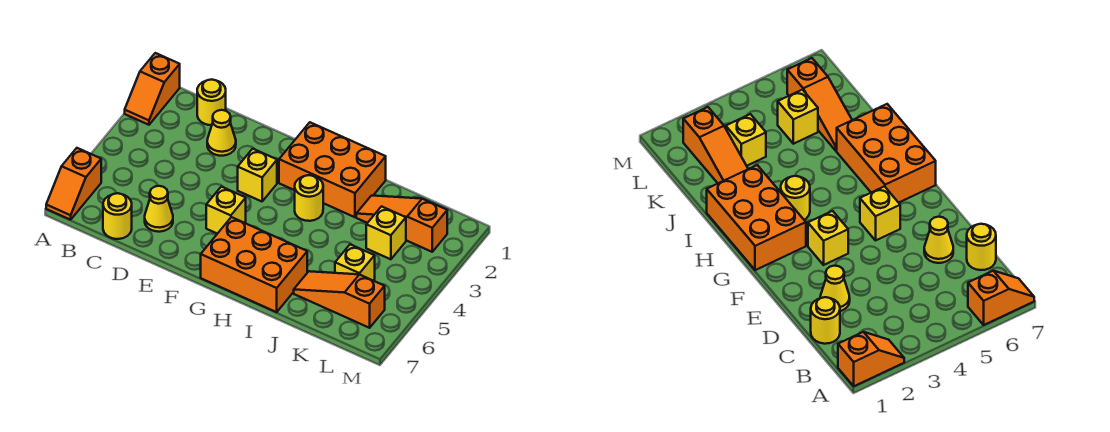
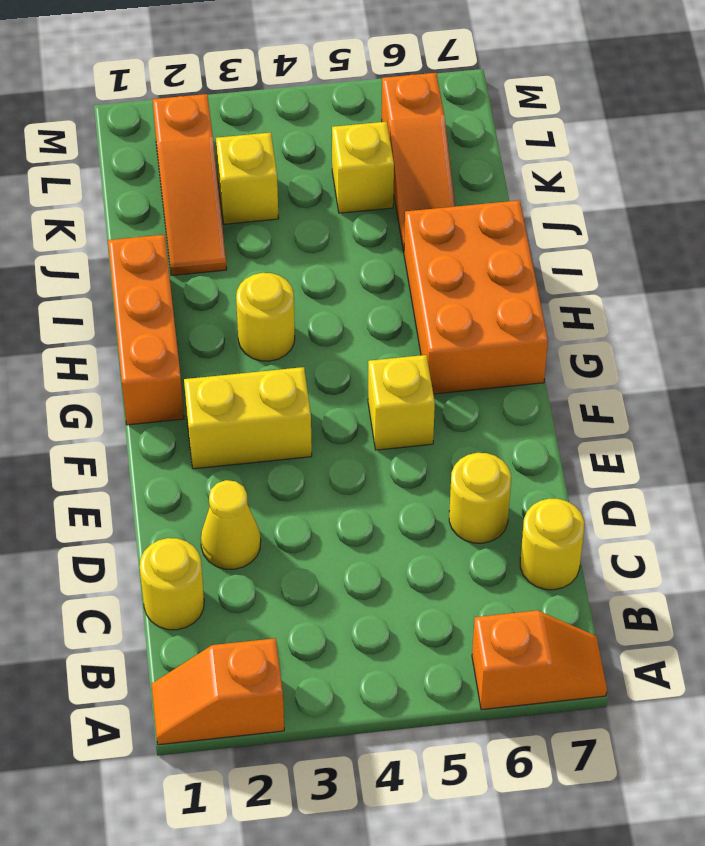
orange slope A1:A2 level 1 top 1 -> orange slope A1:A2 level 1 top 2
yellow cone D6 level 1 -> yellow round brick D6 level 1
yellow brick F3 level 1 -> yellow brick F2:F3 level 1
orange brick G1:I2 level 1 -> orange brick G1:I1 level 1

